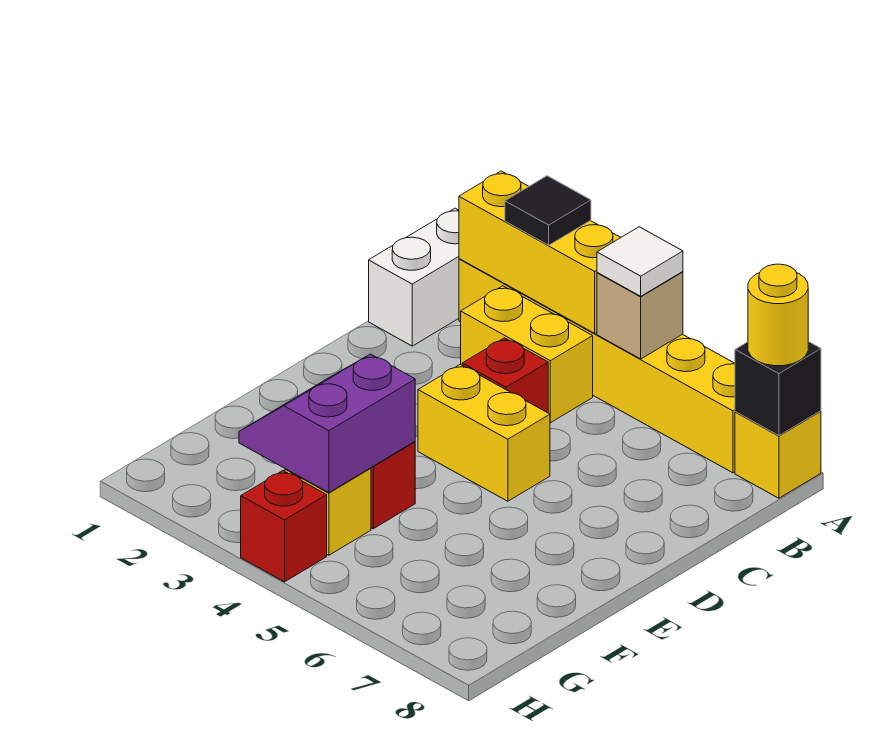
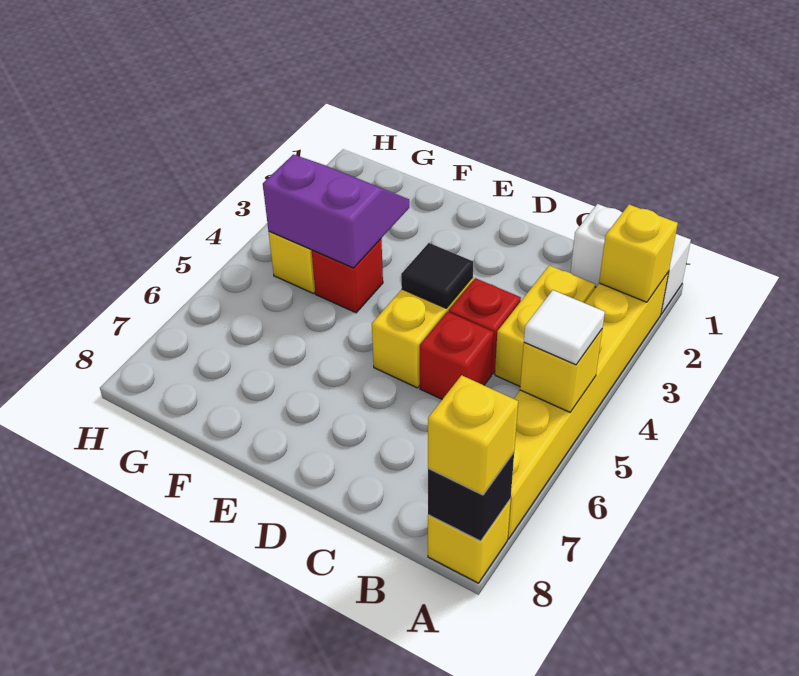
yellow brick A2:A4 level 2 -> yellow brick A2 level 2
black tile A3 level 3 -> black tile D4 level 2
tan brick A5 level 2 -> yellow brick A5 level 2
yellow round brick A8 level 3 -> yellow brick A8 level 3
red brick H4 level 1 -> red brick C5 level 1

